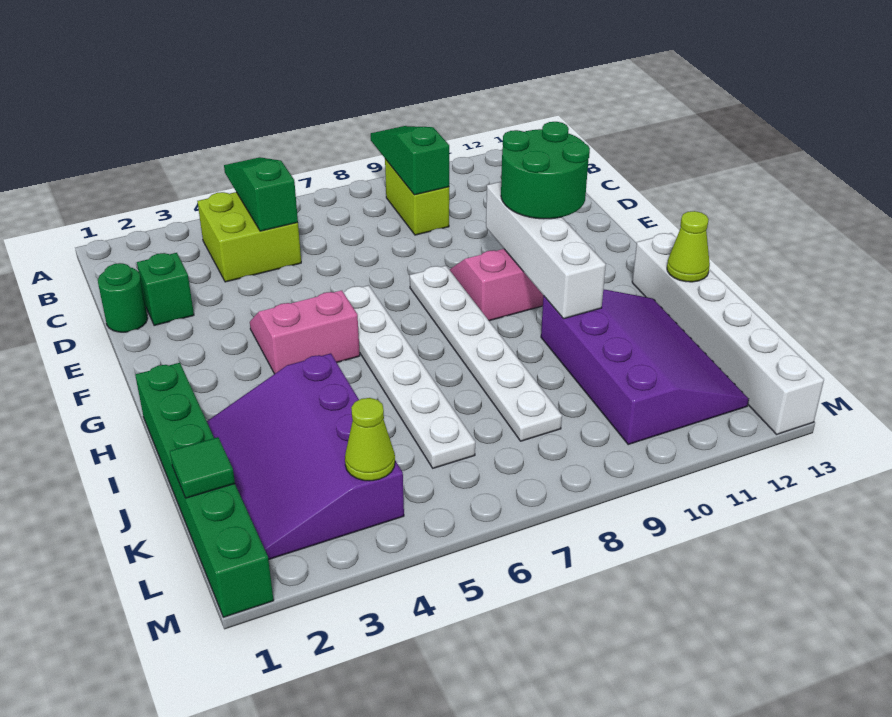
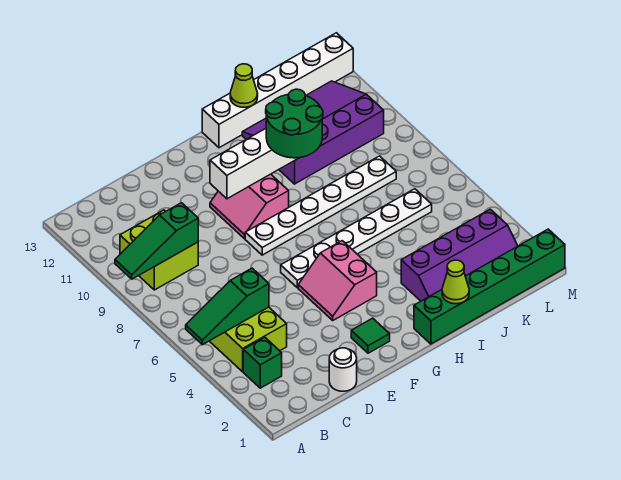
lime brick B9:C9 level 1 -> lime brick B9:C10 level 1
green round brick D1 level 1 -> white round brick D1 level 1
green brick D2 level 1 -> green brick B3 level 1
green round brick F10:G11 level 3 -> green round brick H9:I10 level 3
purple slope I2:L4 level 1 top 4 -> purple slope I2:L3 level 1 top 3
green tile K1 level 2 -> green tile F2 level 1
lime cone L4 level 2 -> lime cone I1 level 2

